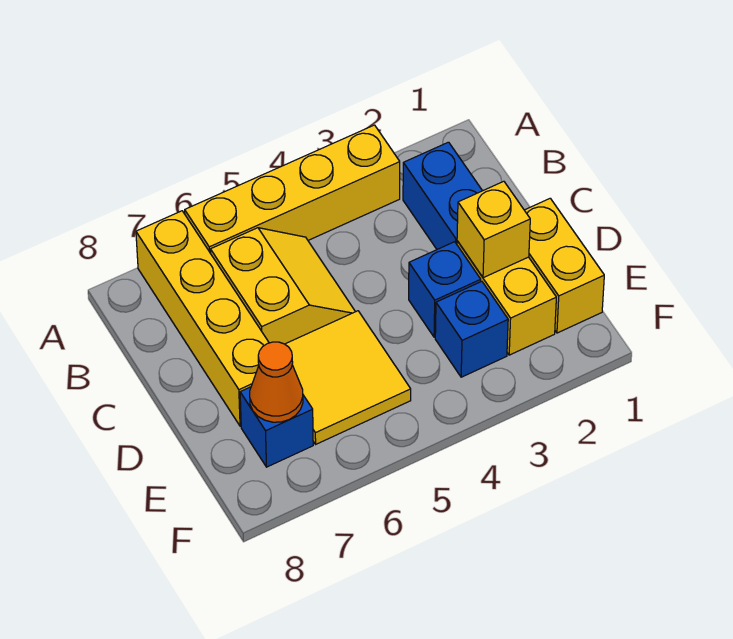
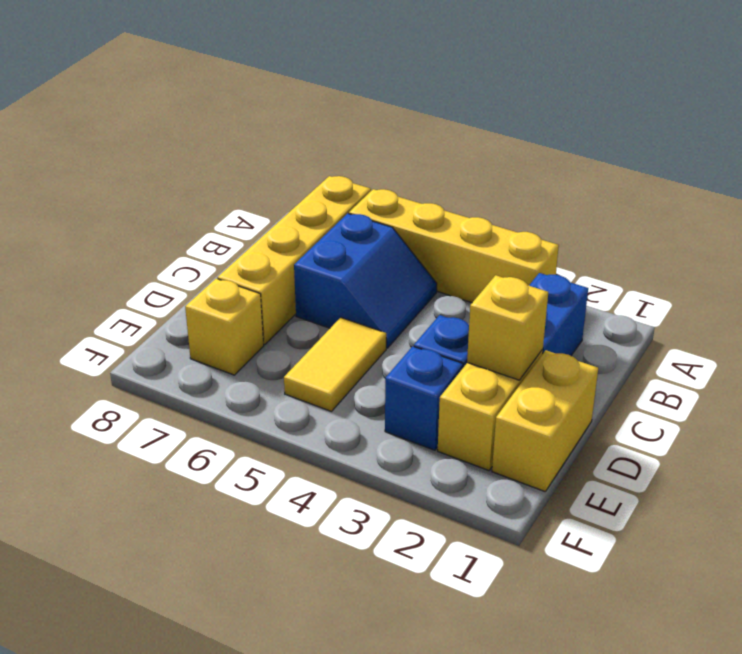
yellow slope B5:C6 level 1 top 6 -> blue slope B5:C6 level 1 top 6
yellow tile D5:E6 level 1 -> yellow tile D5:E5 level 1
blue brick E7 level 1 -> yellow brick E7 level 1
orange cone E7 level 2 -> none

